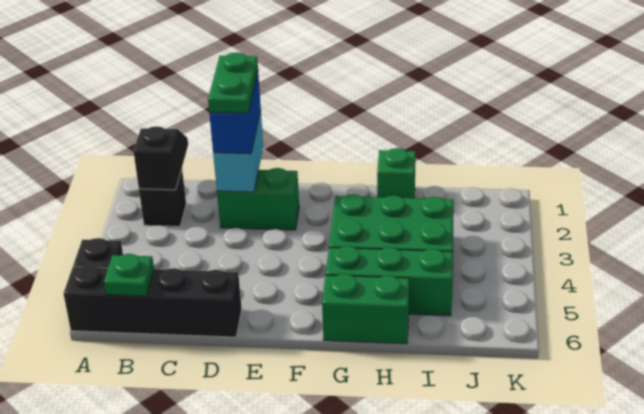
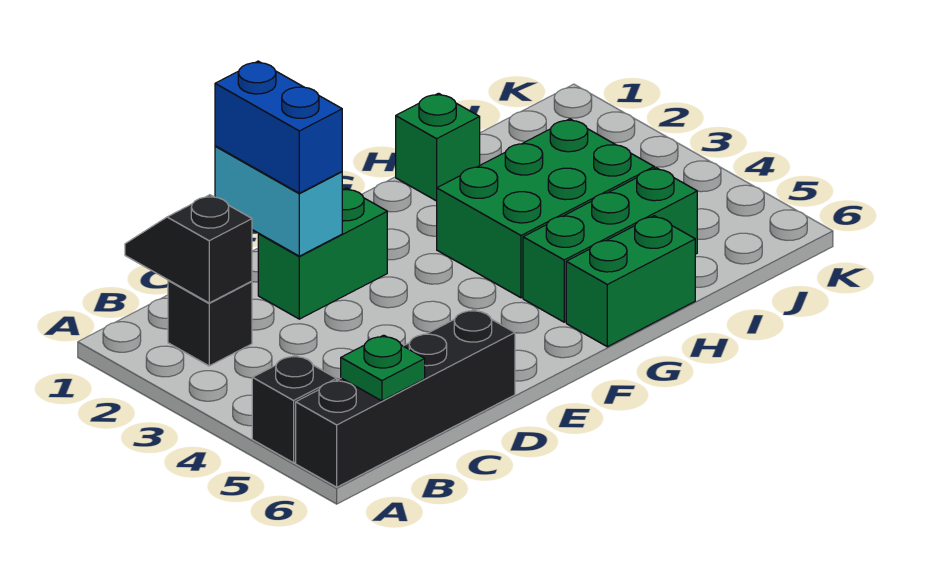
green plate D1:D2 level 4 -> none

